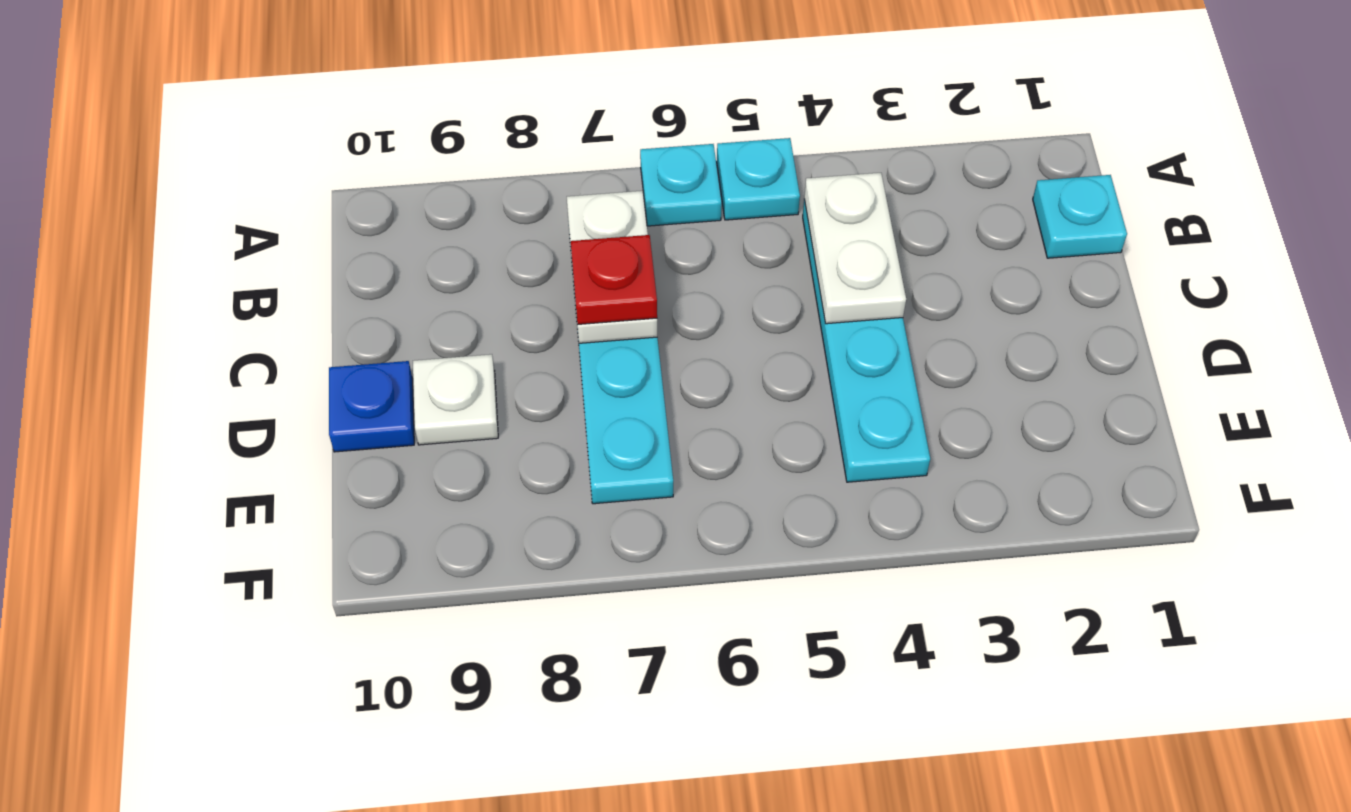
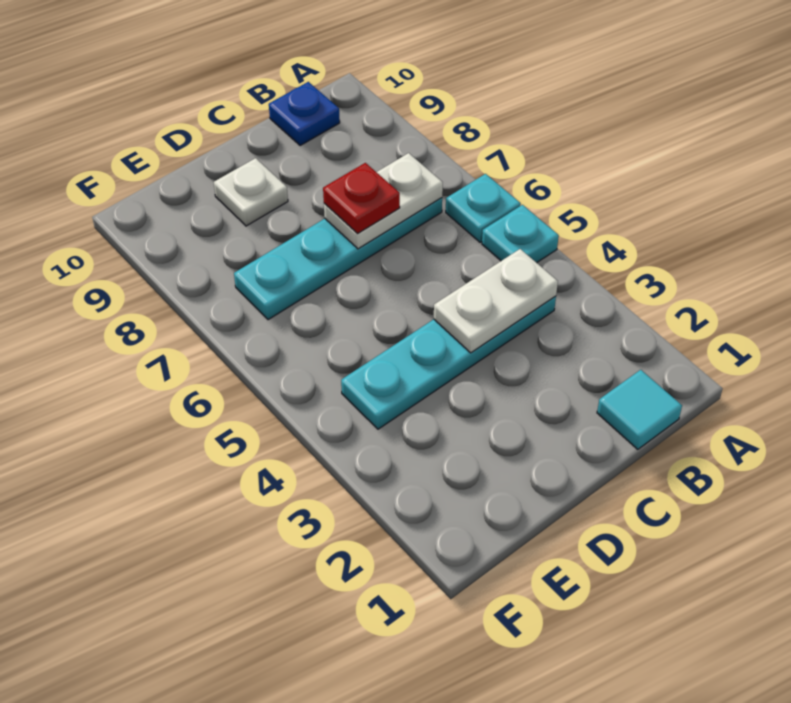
cyan plate B1 level 1 -> cyan tile B1 level 1
blue plate D10 level 1 -> blue plate B10 level 1

